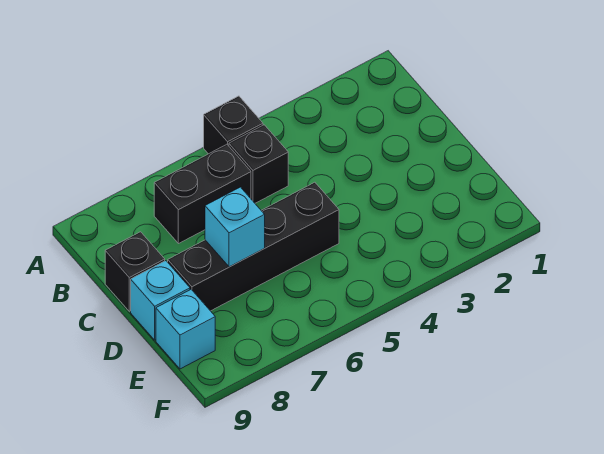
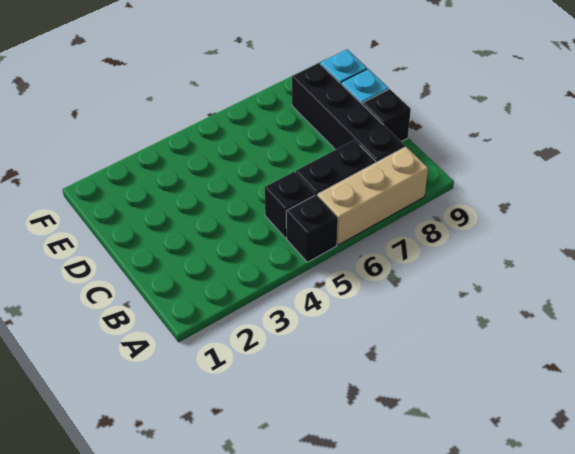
none -> tan brick A6:A8 level 1
black brick D5:D8 level 1 -> black brick B8:E8 level 1
cyan brick D7 level 2 -> none

